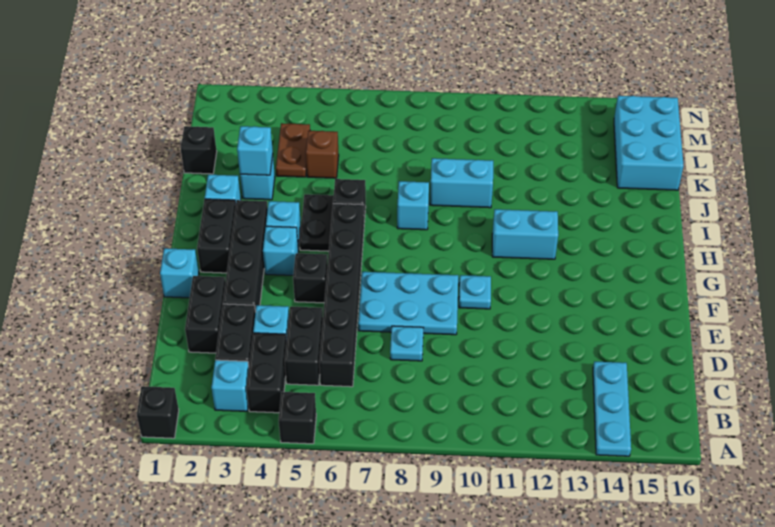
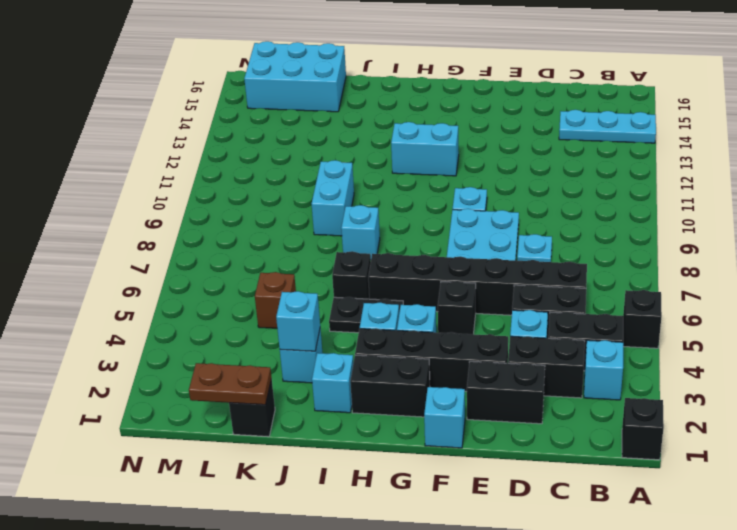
cyan brick H11:H12 level 1 -> cyan brick G12:H12 level 1
brown plate K4:L4 level 1 -> brown plate K1:L1 level 2

